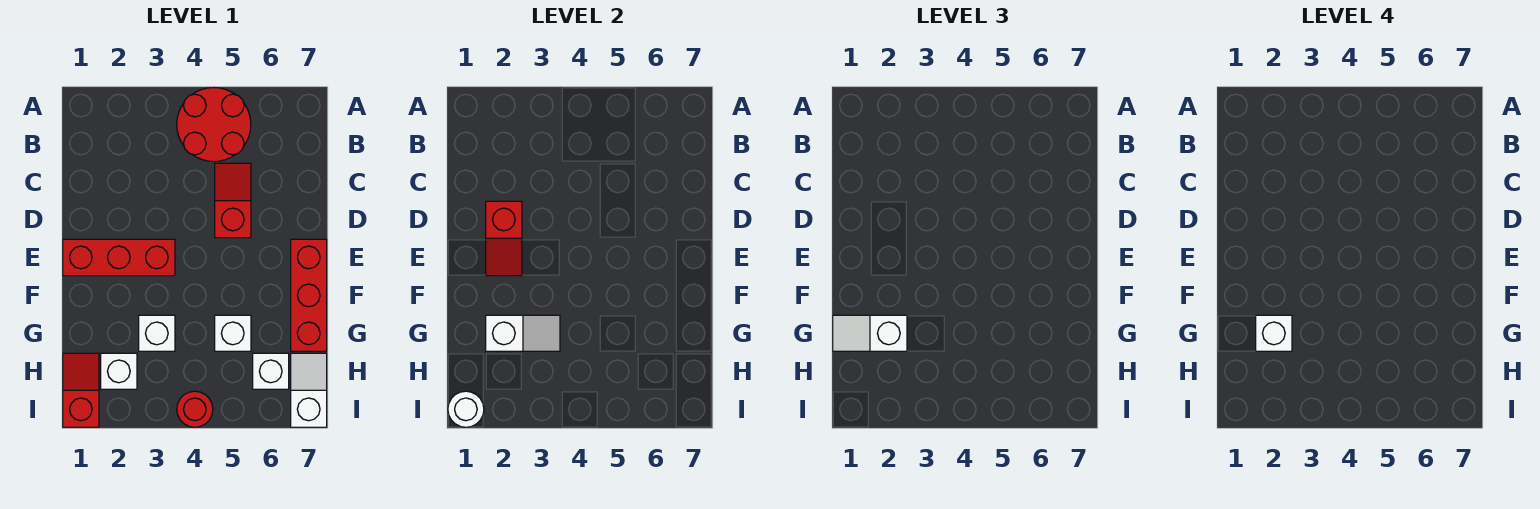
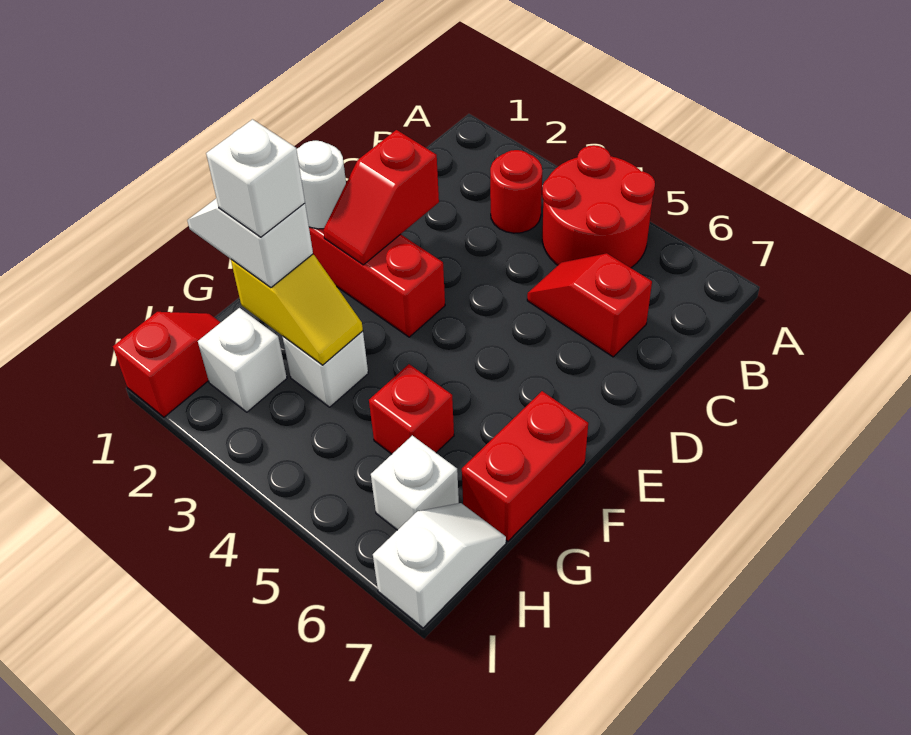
red slope C5:D5 level 1 top D -> red slope C5:C6 level 1 top 6
red brick E7:G7 level 1 -> red brick F7:G7 level 1
white slope G2:G3 level 2 top 2 -> yellow slope G2:G3 level 2 top 2
white brick G5 level 1 -> red brick G5 level 1
white round brick I1 level 2 -> white round brick E1 level 2
red round brick I4 level 1 -> red round brick B3 level 1

